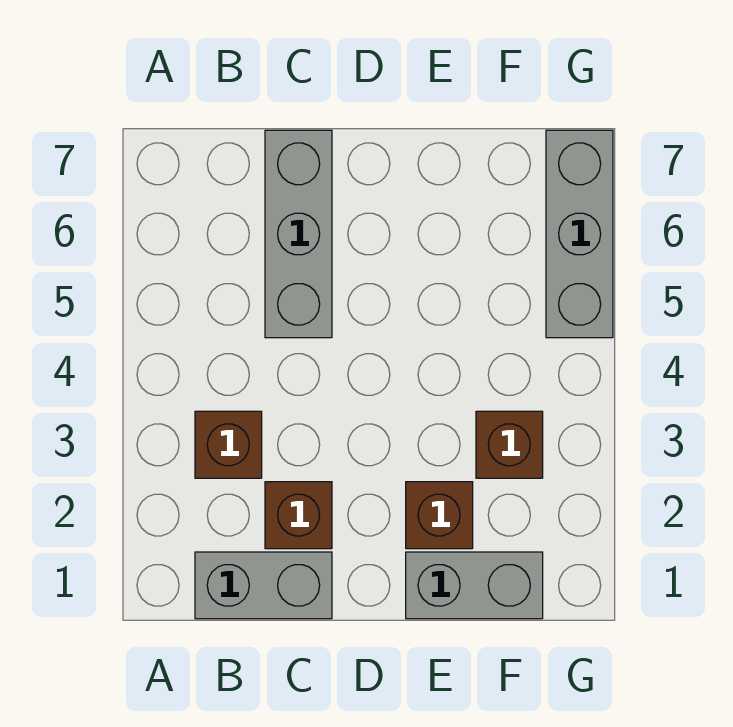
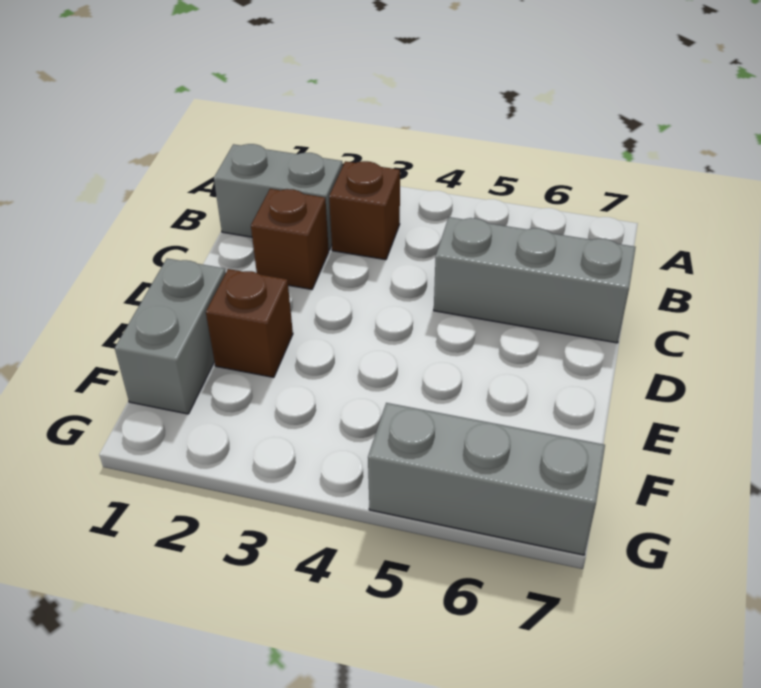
grey brick B1:C1 level 1 -> grey brick B1:B2 level 1
brown brick F3 level 1 -> none

